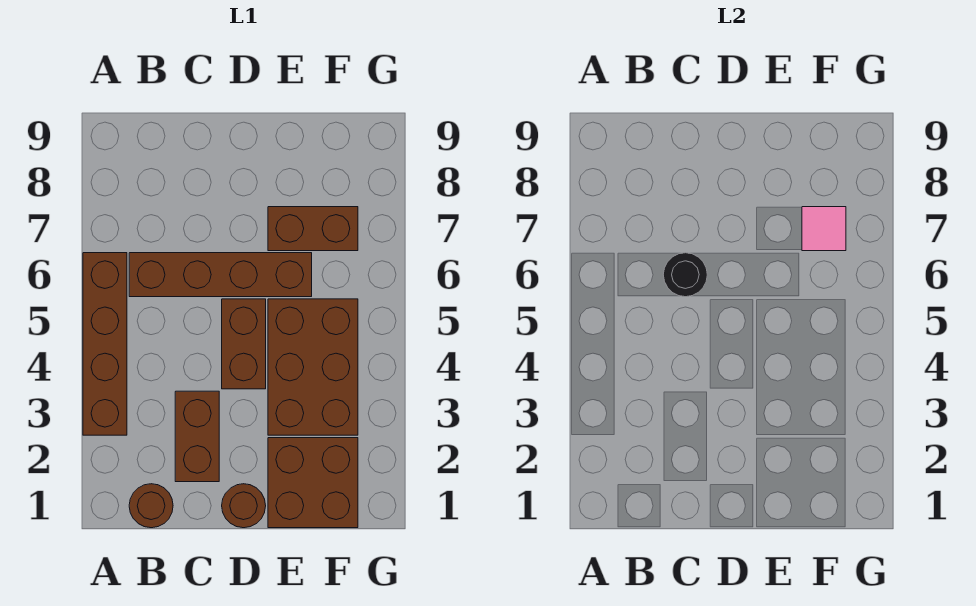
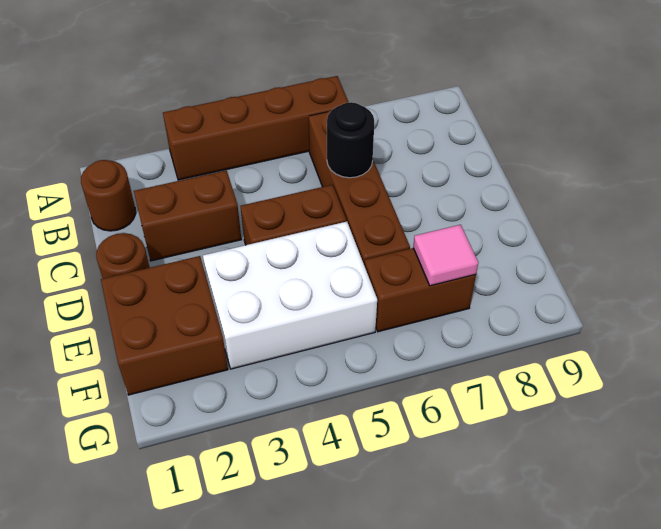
brown brick E3:F5 level 1 -> white brick E3:F5 level 1
brown brick E7:F7 level 1 -> brown brick F6:F7 level 1

